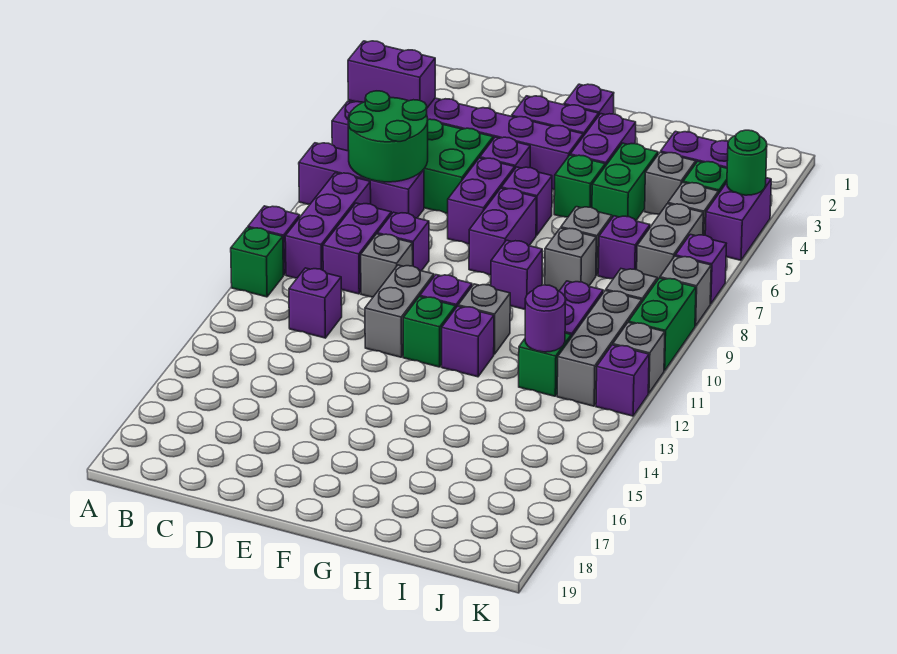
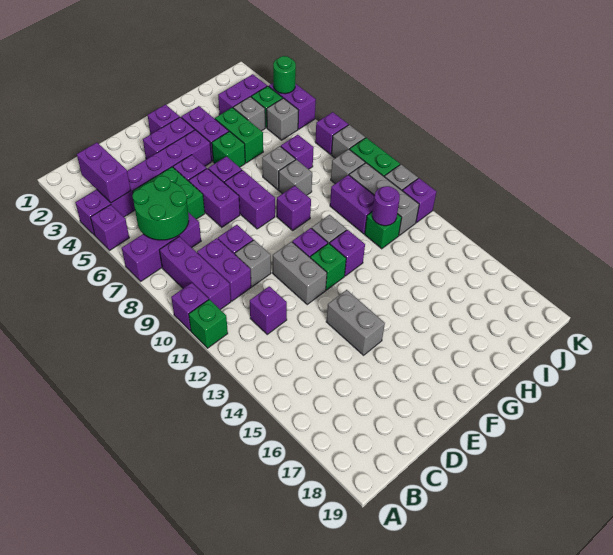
purple brick A4:B4 level 2 -> purple brick B3:B4 level 2
grey brick J6:J7 level 1 -> grey brick E14:E15 level 1

